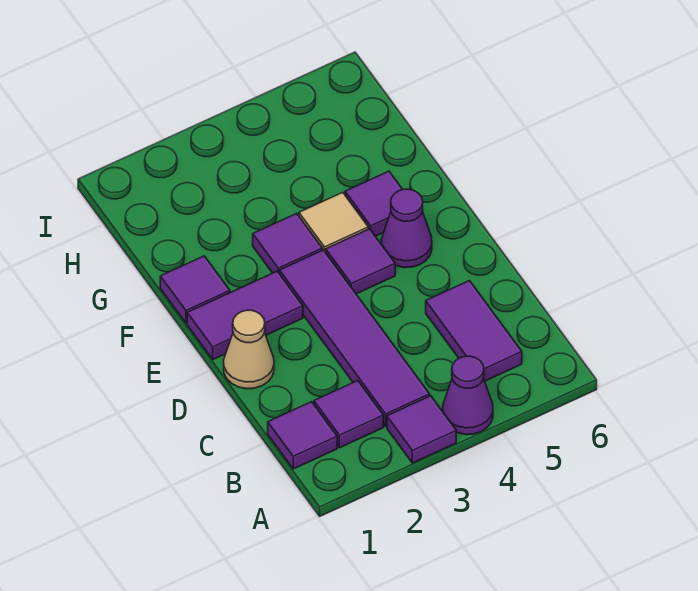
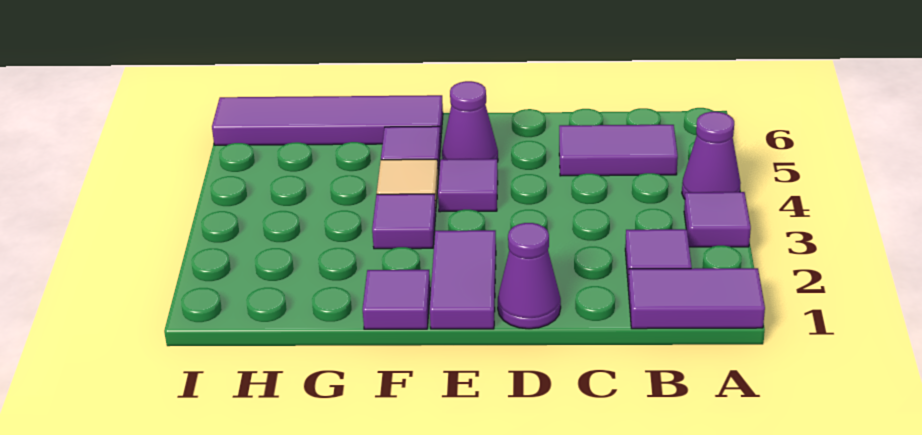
purple tile B1 level 1 -> purple tile A1:B1 level 1
purple tile B3:E3 level 1 -> purple tile F6:I6 level 1
tan cone D1 level 1 -> purple cone D1 level 1

